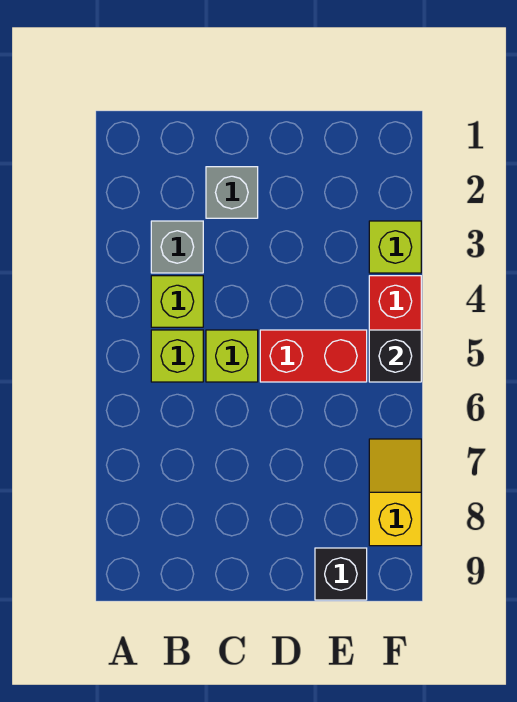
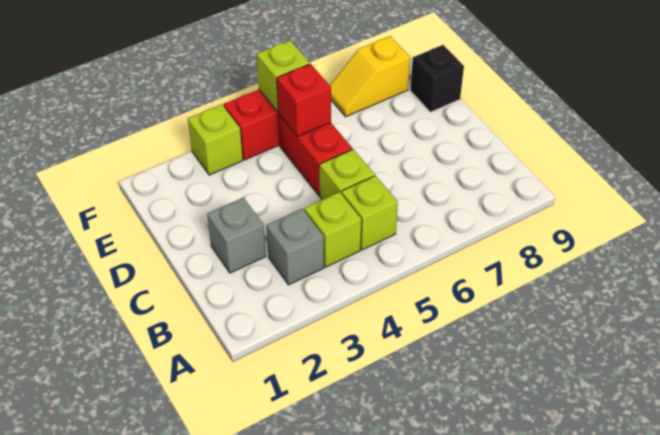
none -> red brick E5 level 2
black brick F5 level 2 -> lime brick F5 level 2

